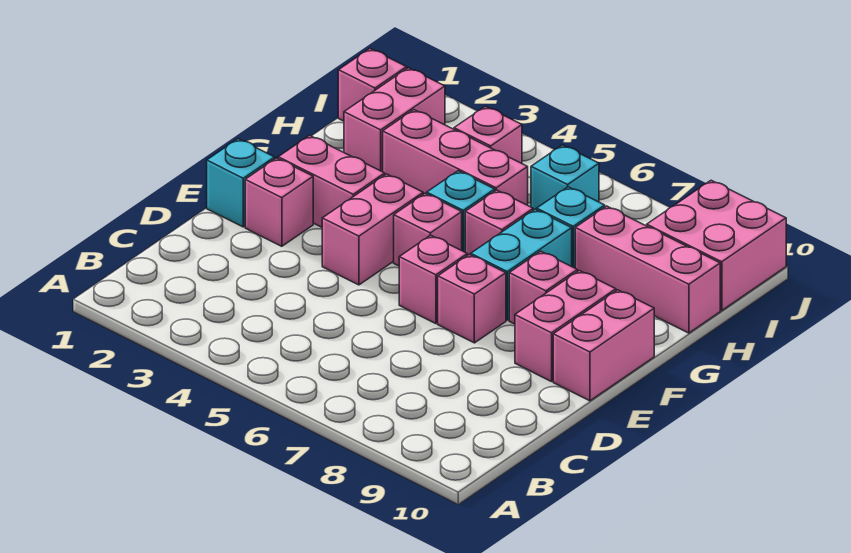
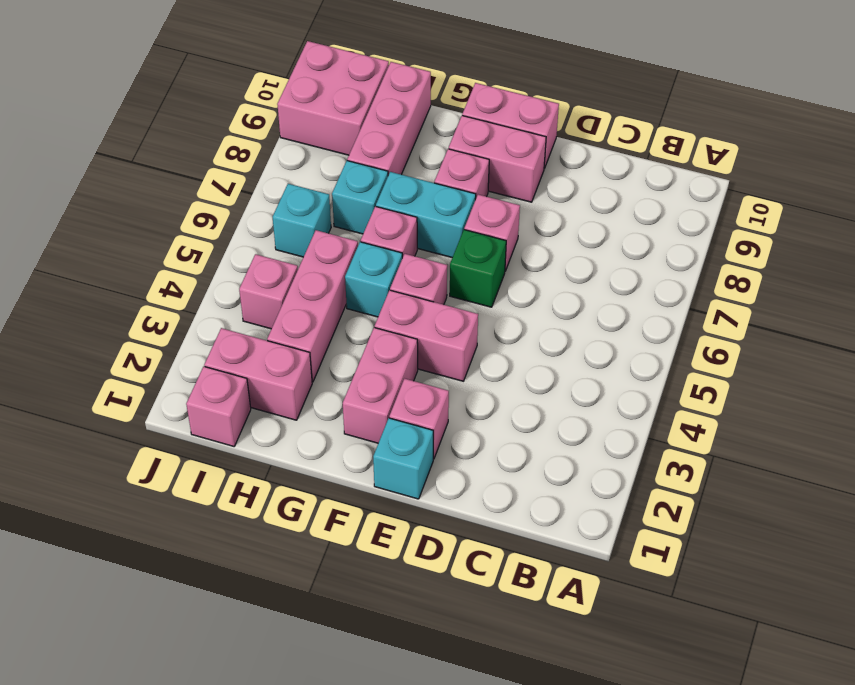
pink brick E6 level 1 -> green brick E6 level 1

